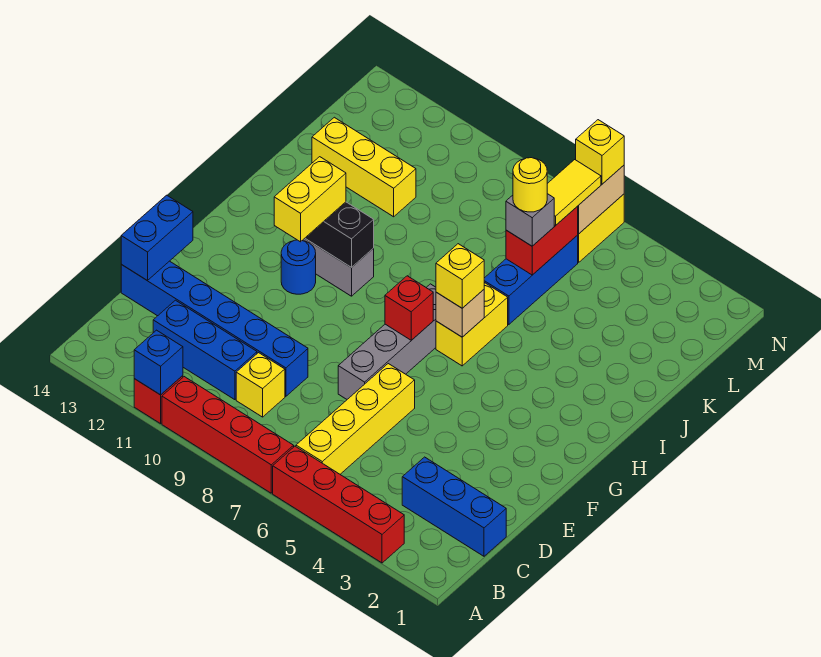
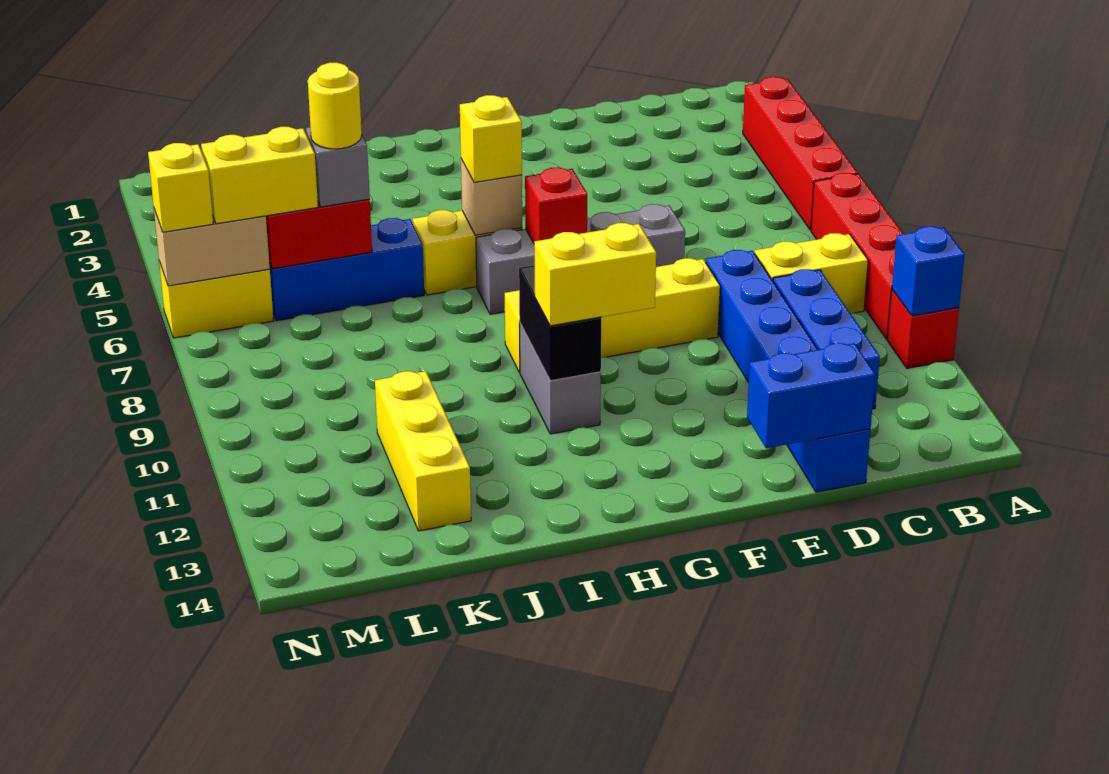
yellow brick B6:E6 level 1 -> yellow brick E9:H9 level 1
blue brick C1:C3 level 1 -> none
yellow brick C9 level 1 -> yellow brick B9:C9 level 1
blue round brick G11 level 1 -> none
yellow tile L6:M6 level 3 -> yellow brick L6:M6 level 3

